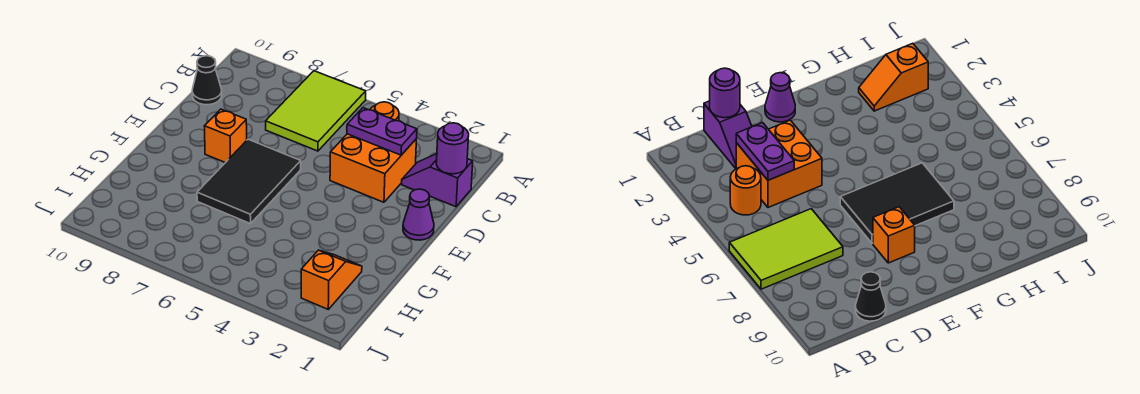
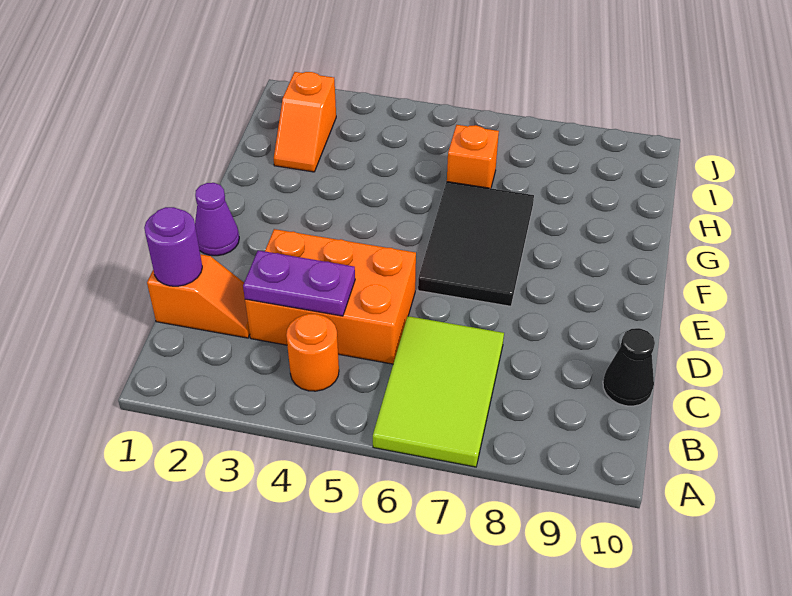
purple slope C1:C2 level 1 top 1 -> orange slope C1:C2 level 1 top 1
orange brick C3:D4 level 1 -> orange brick C3:D5 level 1
orange brick E8 level 1 -> orange brick H6 level 1

